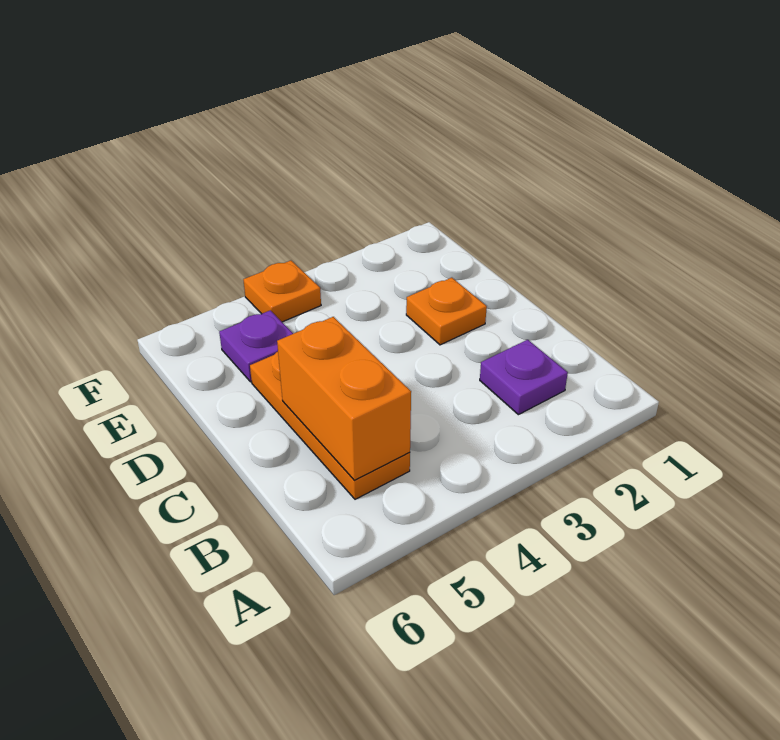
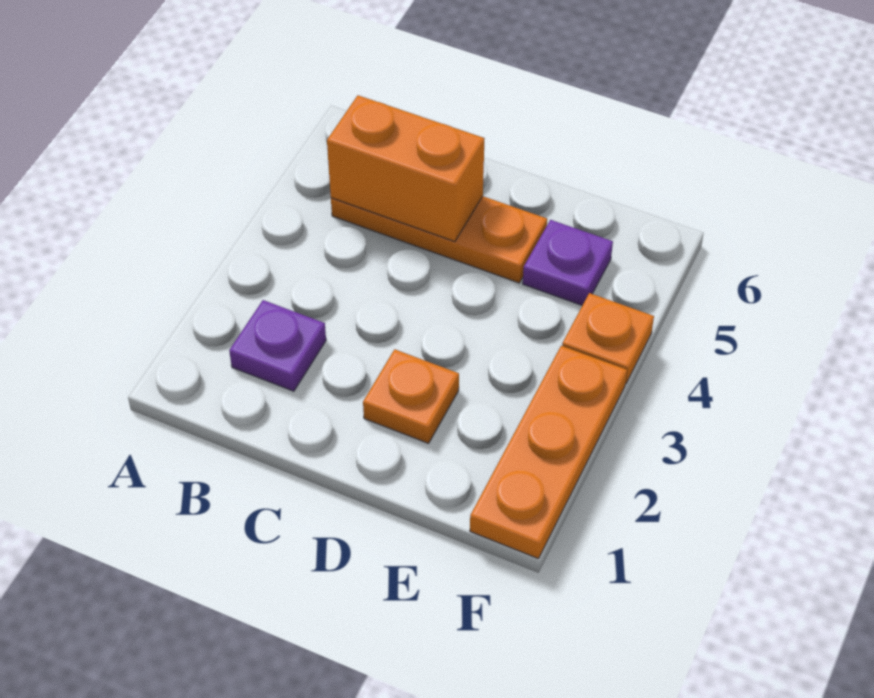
none -> orange plate F1:F3 level 1

